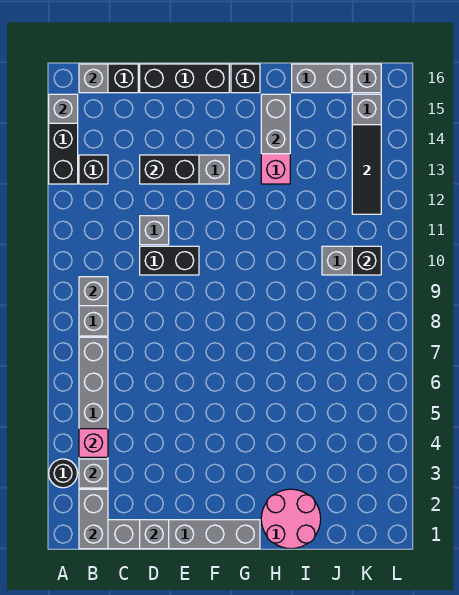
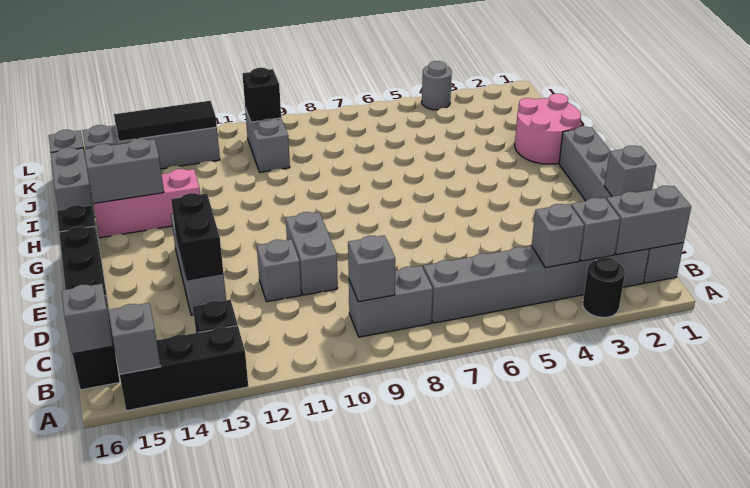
pink brick B4 level 2 -> grey brick B4 level 2
black brick D10:E10 level 1 -> grey brick D10:E10 level 1
none -> grey round brick L4 level 1

